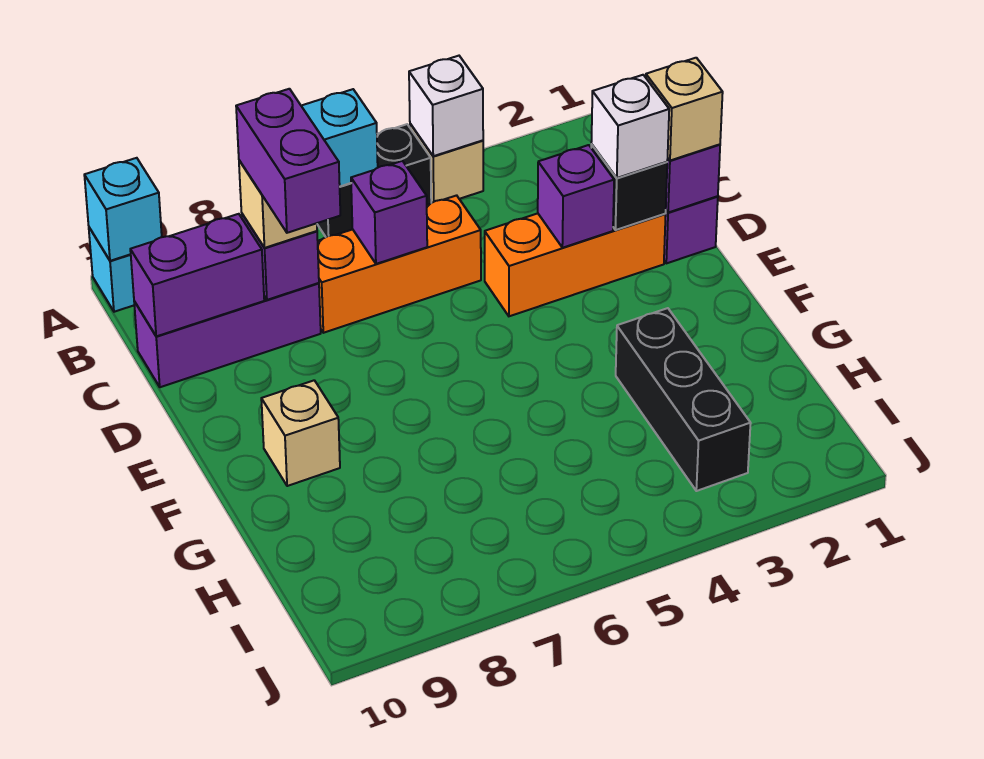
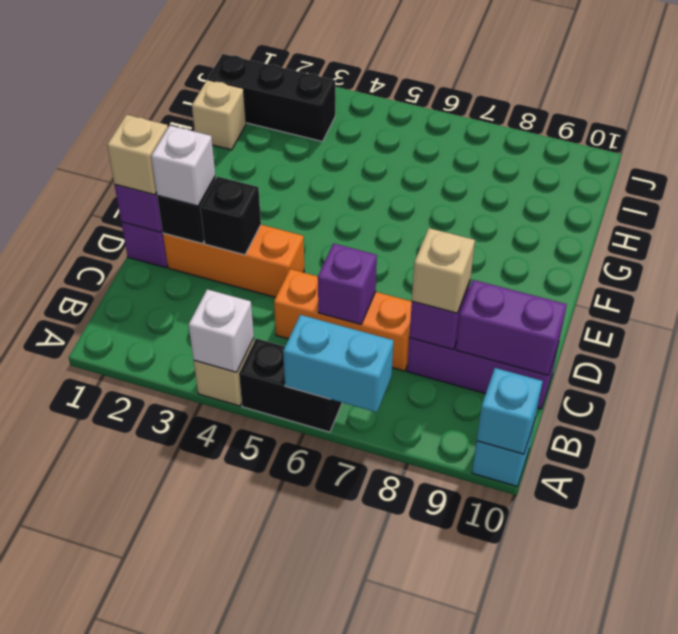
purple brick C8:D8 level 4 -> none
purple brick D3 level 2 -> black brick D3 level 2
tan brick F9 level 1 -> tan brick H1 level 1
black brick G3:I3 level 1 -> black brick I1:I3 level 1

